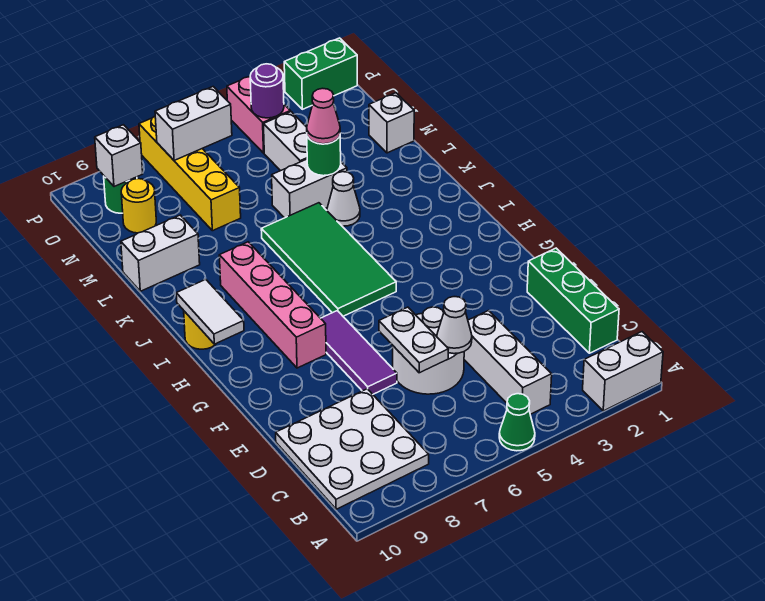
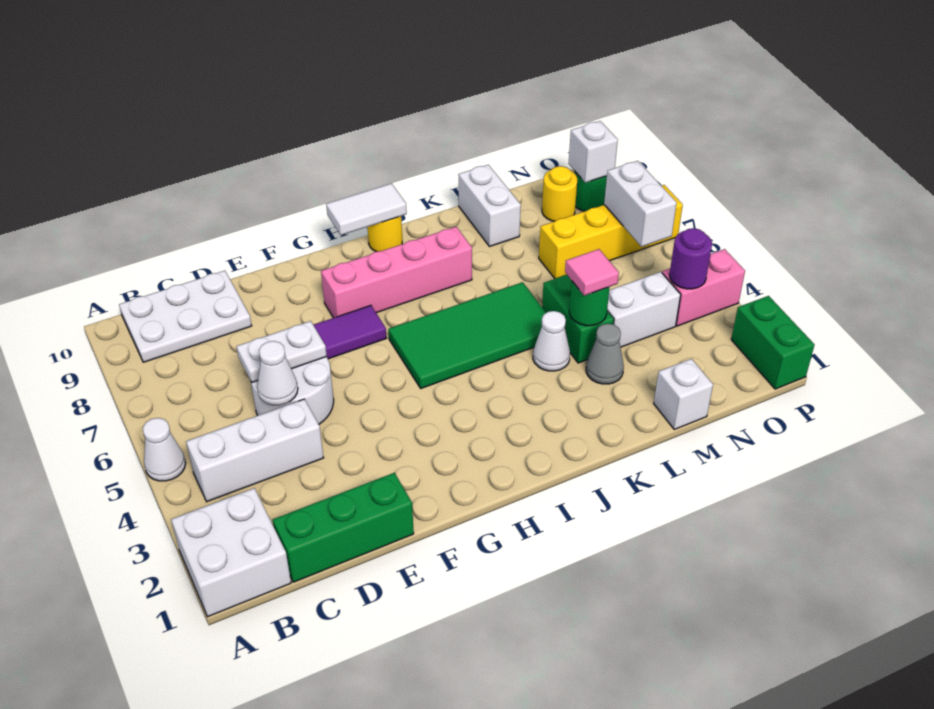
white brick A1:A2 level 1 -> white brick A1:B2 level 1
green cone A5 level 1 -> white cone A5 level 1
white plate B8:D10 level 1 -> white plate B9:D10 level 1
none -> grey cone L3 level 1
white brick L4:L5 level 1 -> green brick L4:L5 level 1
pink cone L4 level 3 -> pink tile L4 level 3

